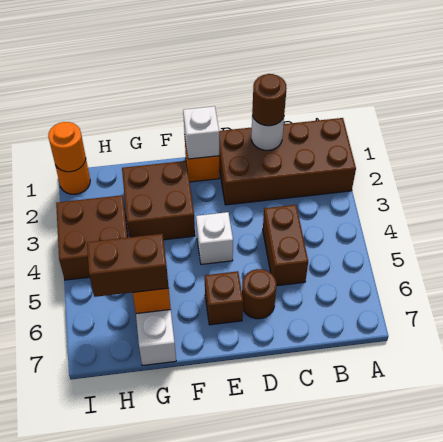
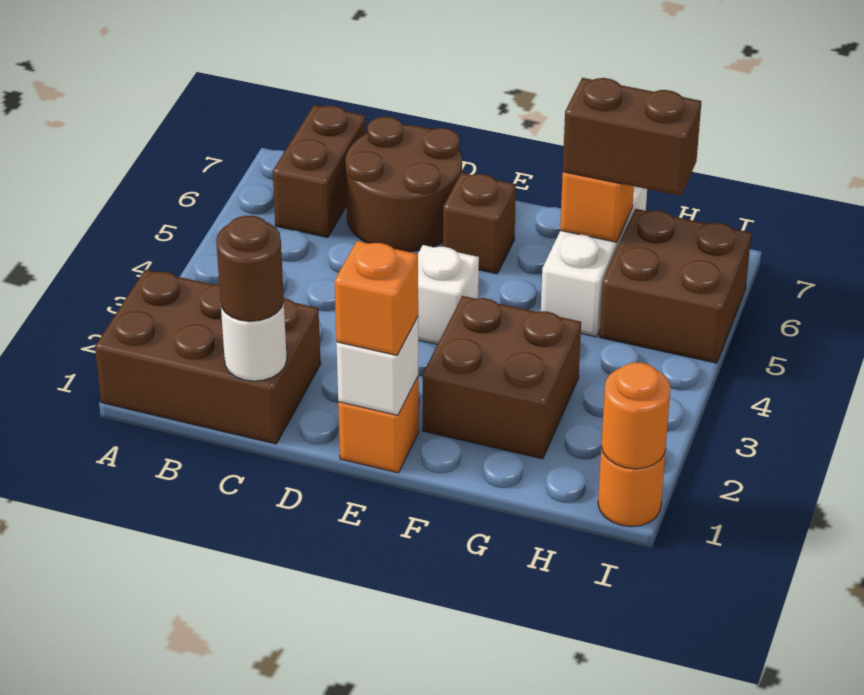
brown brick A1:D2 level 1 -> brown brick A1:C2 level 1
brown brick C4:C5 level 1 -> brown brick B6:B7 level 1
brown round brick D6 level 1 -> brown round brick C6:D7 level 1
none -> orange brick E1 level 3
brown brick H3:I4 level 1 -> brown brick H5:I6 level 1

